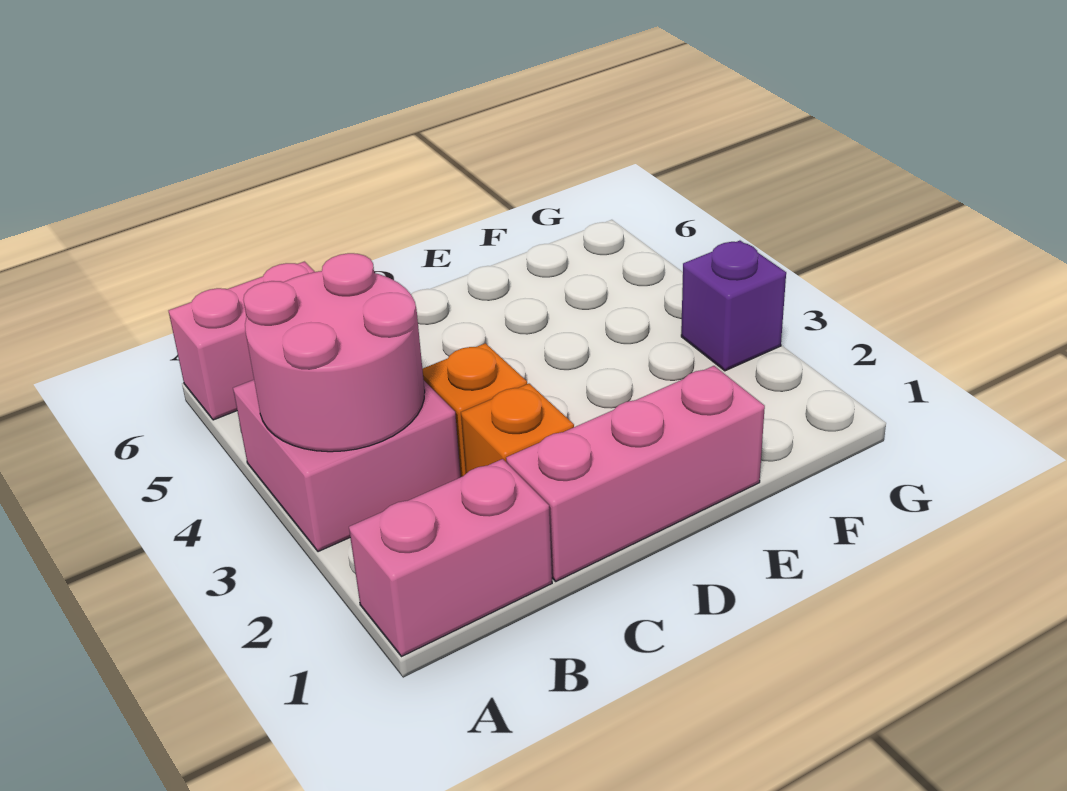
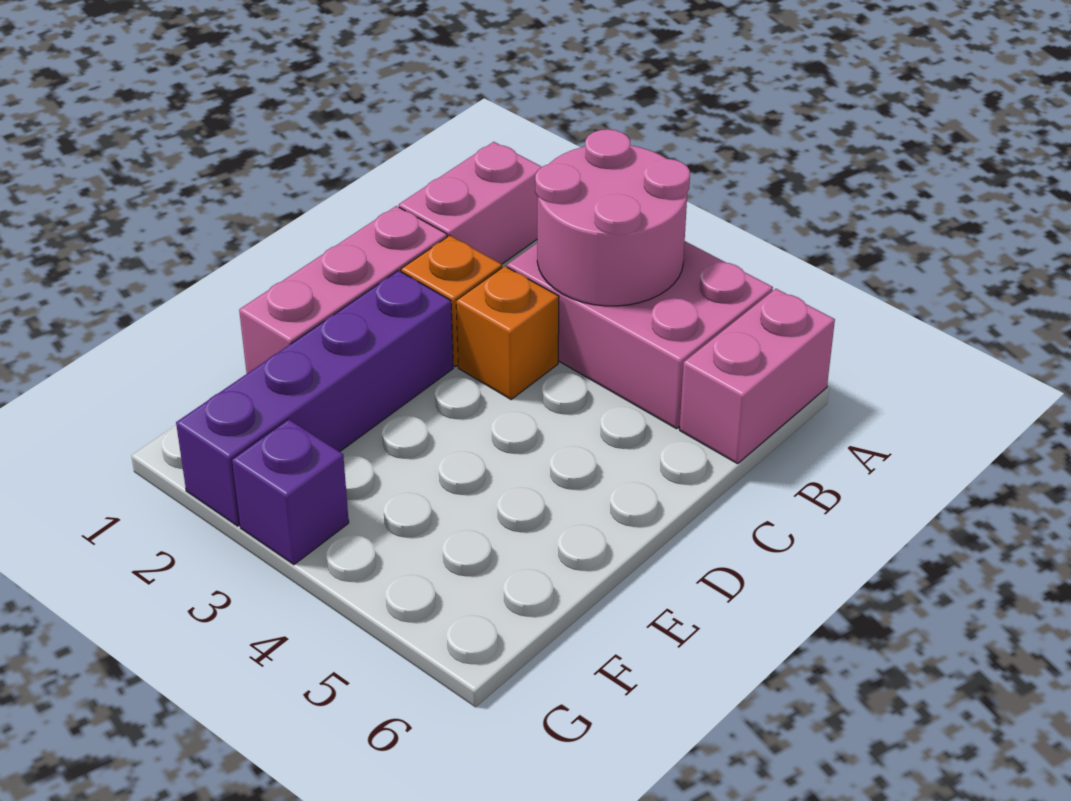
pink brick A3:B4 level 1 -> pink brick A3:B5 level 1
none -> purple brick D2:G2 level 1

